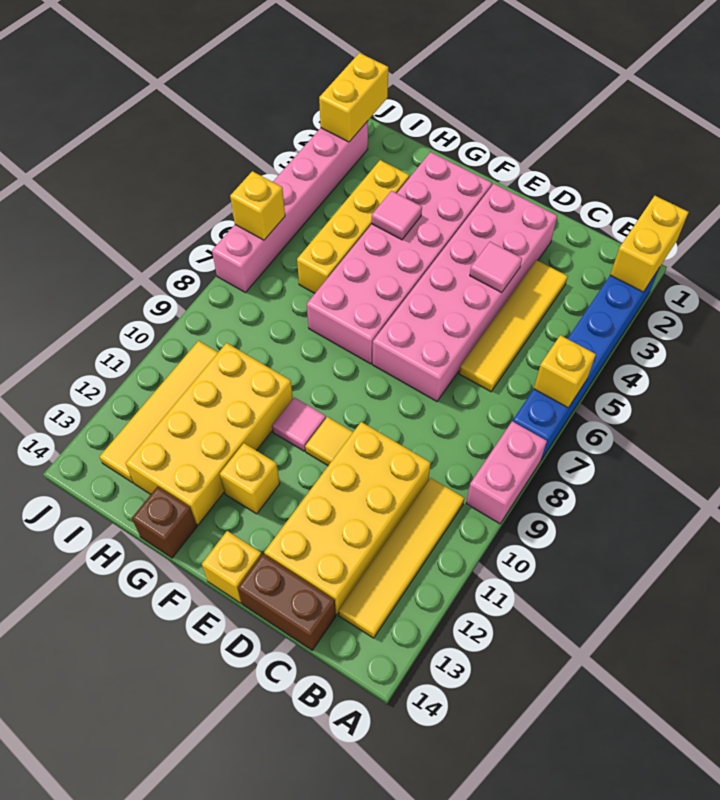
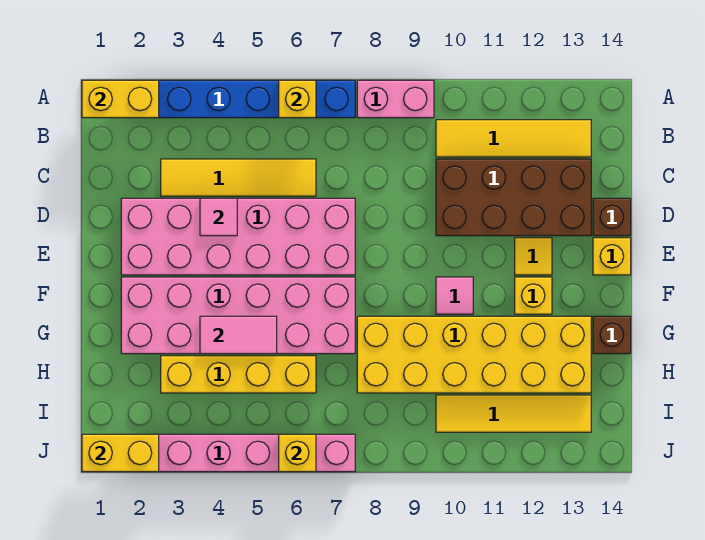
yellow brick C10:D13 level 1 -> brown brick C10:D13 level 1
brown brick C14:D14 level 1 -> brown brick D14 level 1
yellow tile E10 level 1 -> yellow tile E12 level 1
pink tile G4 level 2 -> pink tile G4:G5 level 2
yellow brick G10:H13 level 1 -> yellow brick G8:H13 level 1

